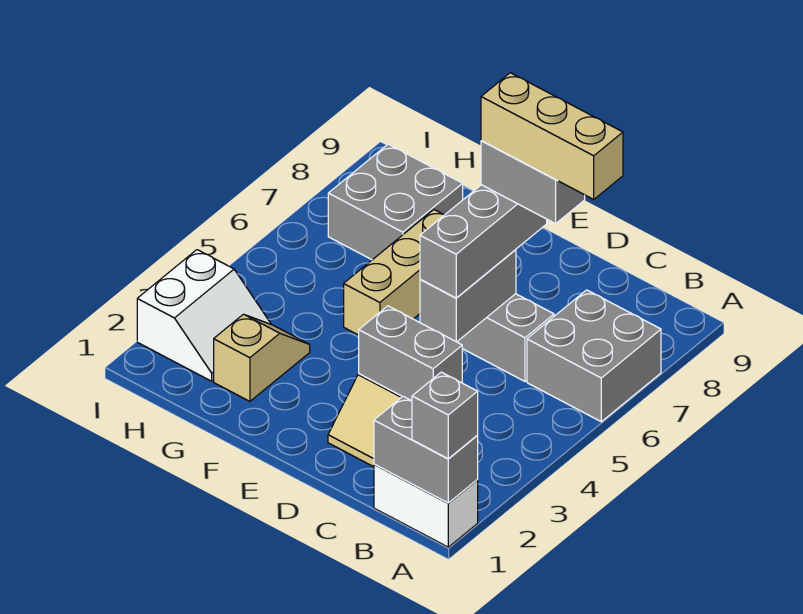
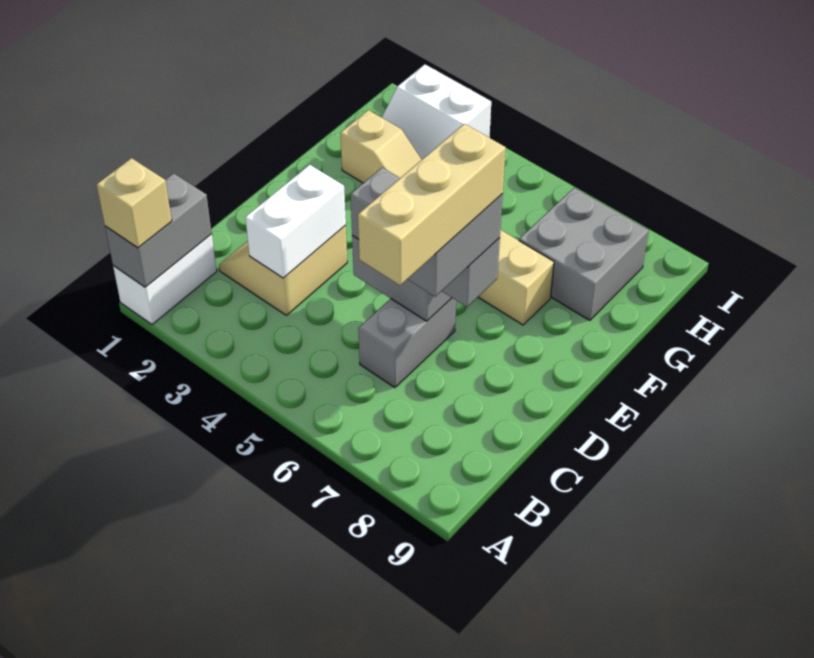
grey brick A1 level 3 -> tan brick A1 level 3
grey brick A6:B7 level 1 -> none
grey brick C3:D3 level 2 -> white brick C3:D3 level 2

